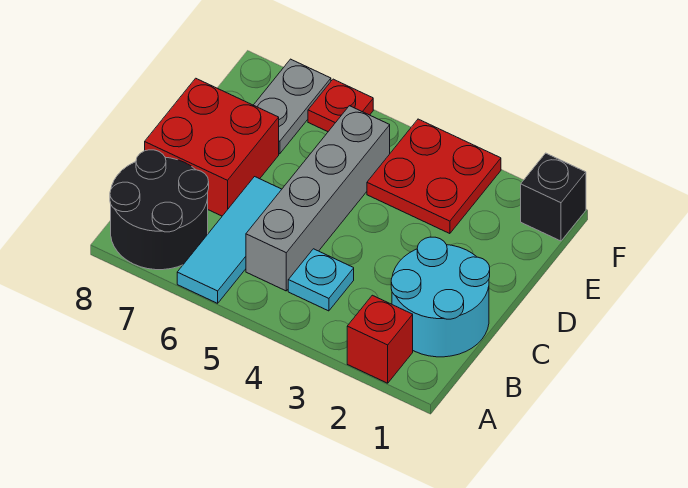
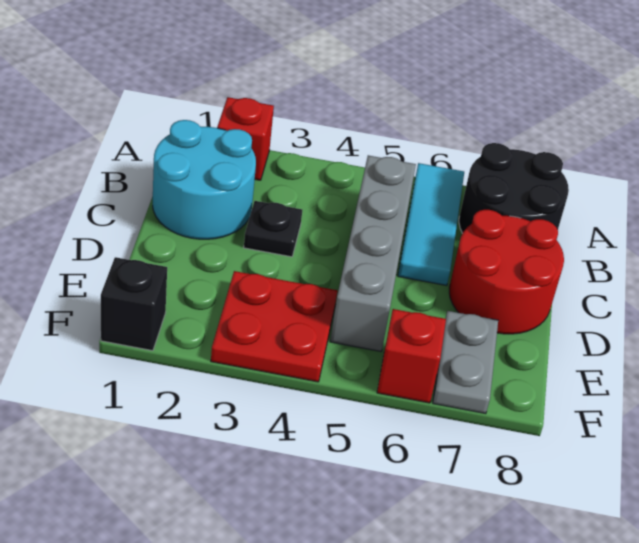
cyan plate B4 level 1 -> none
none -> black plate C3 level 1
red brick C7:D8 level 1 -> red round brick C7:D8 level 1
red plate F6 level 1 -> red brick F6 level 1

